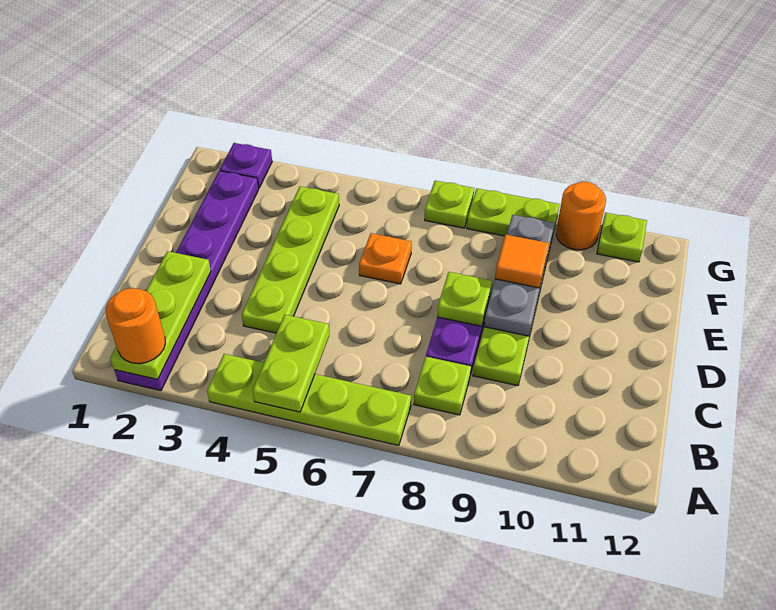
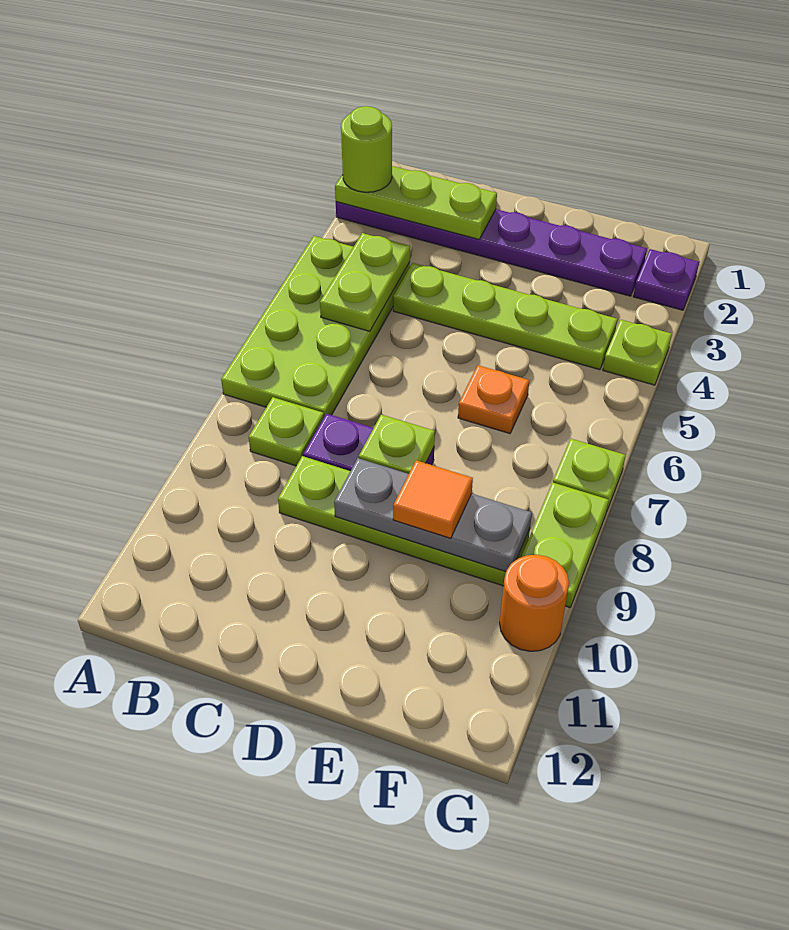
orange round brick A2 level 3 -> lime round brick A2 level 3
lime plate A4:A7 level 1 -> lime plate A4:B7 level 1
lime plate A5:B5 level 2 -> lime plate B4:B5 level 2
lime plate G11 level 1 -> lime plate G4 level 1

